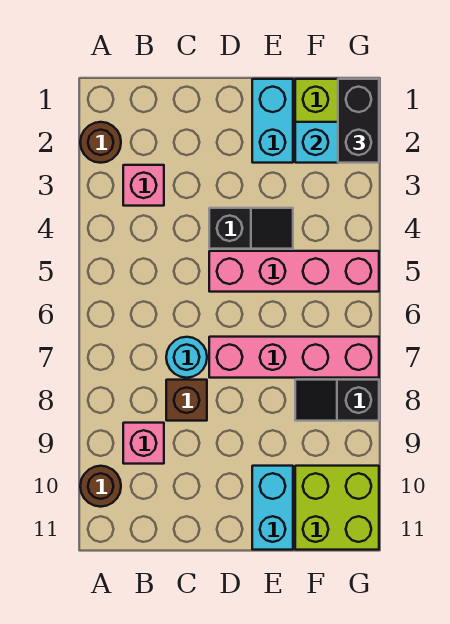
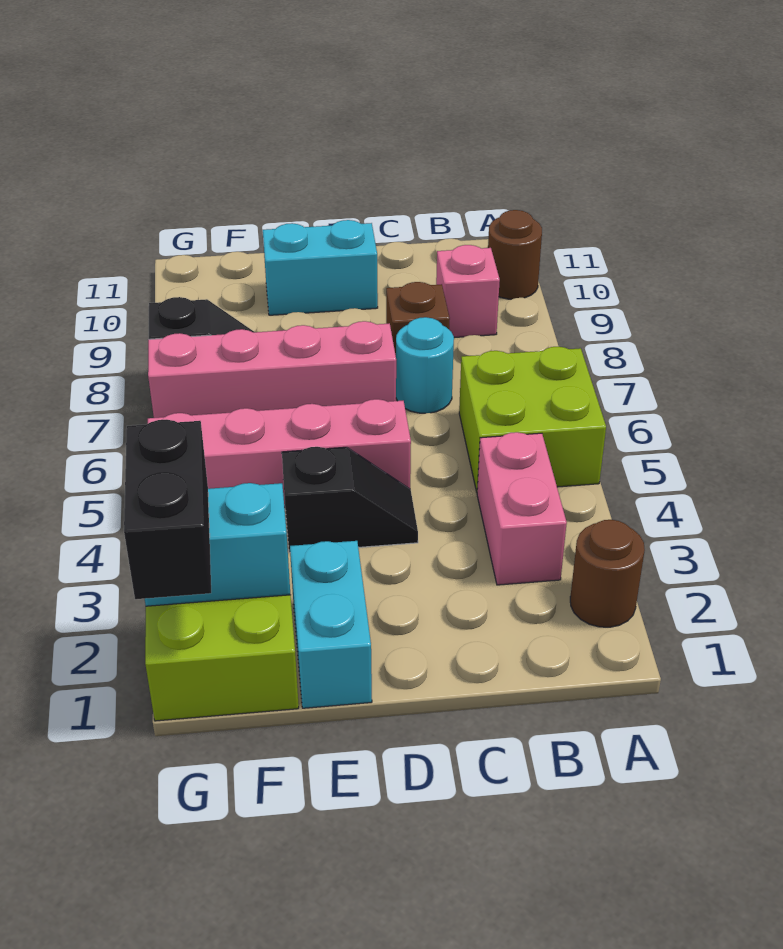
pink brick B3 level 1 -> pink brick B3:B4 level 1
black slope D4:E4 level 1 top D -> black slope D4:E4 level 1 top E
cyan brick E10:E11 level 1 -> cyan brick D10:E10 level 1
lime brick F10:G11 level 1 -> lime brick A5:B6 level 1

